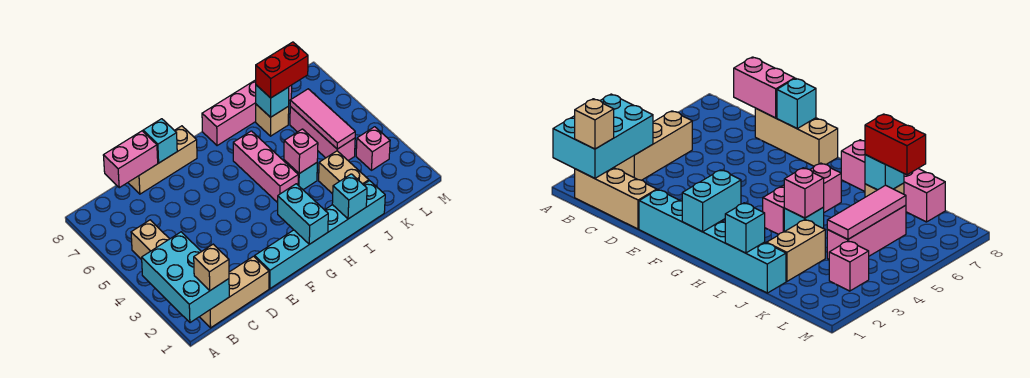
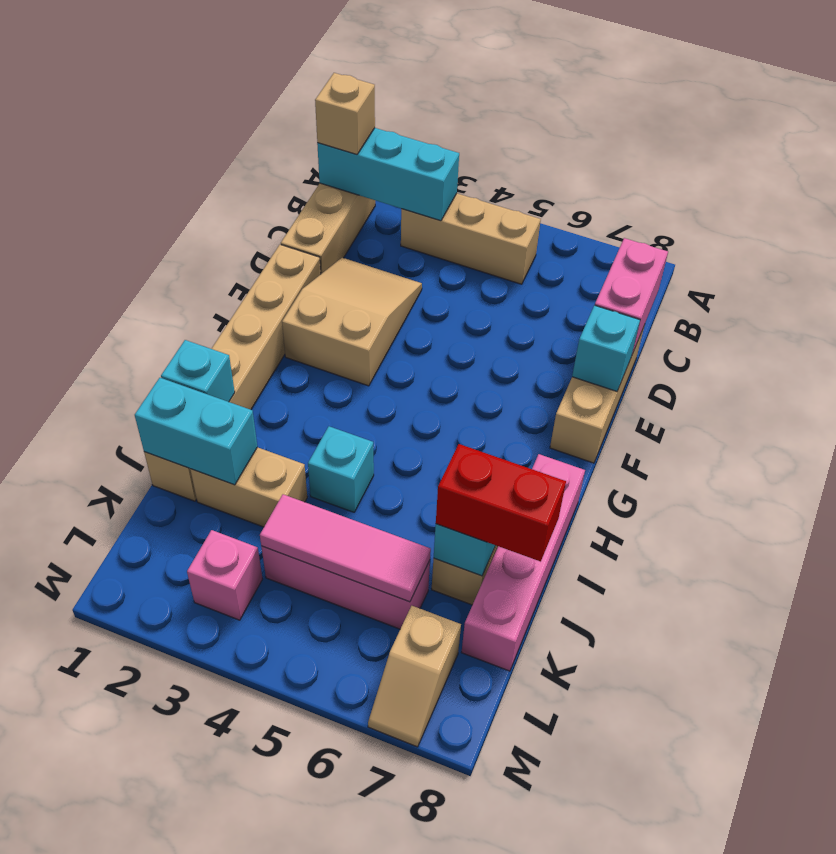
cyan brick A1:B3 level 2 -> cyan brick B1:B3 level 2
none -> tan slope D2:F3 level 1 top F
cyan brick E1:J1 level 1 -> tan brick E1:J1 level 1
cyan brick G1:G2 level 2 -> cyan brick J1:J2 level 2
pink brick H4:H6 level 1 -> none
pink brick I4 level 2 -> none
red brick J7:K7 level 3 -> red brick J7:J8 level 3
none -> tan slope L7:M7 level 1 top L

